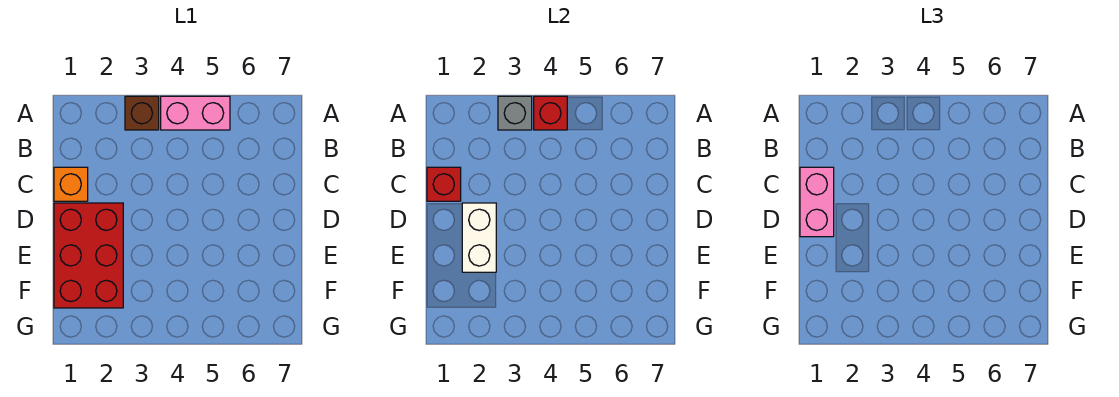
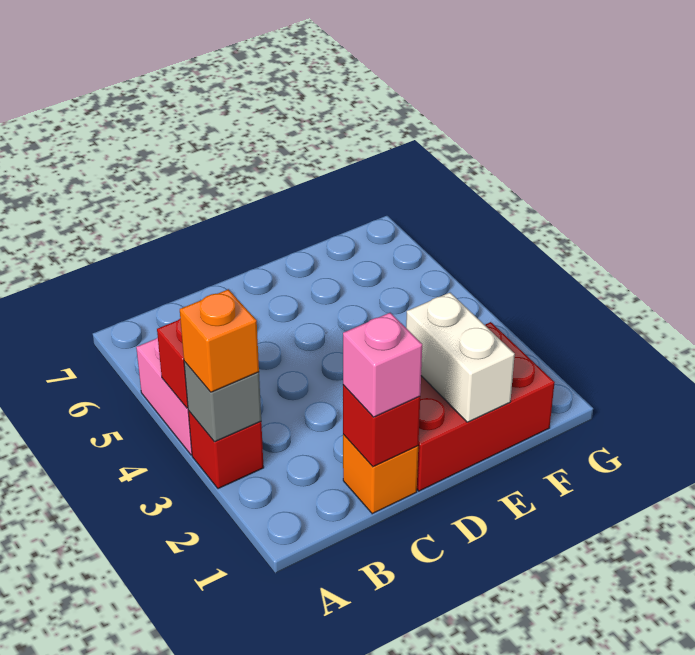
brown brick A3 level 1 -> red brick A3 level 1
none -> orange brick A3 level 3
pink brick C1:D1 level 3 -> pink brick C1 level 3
white brick D2:E2 level 2 -> white brick E1:E2 level 2

